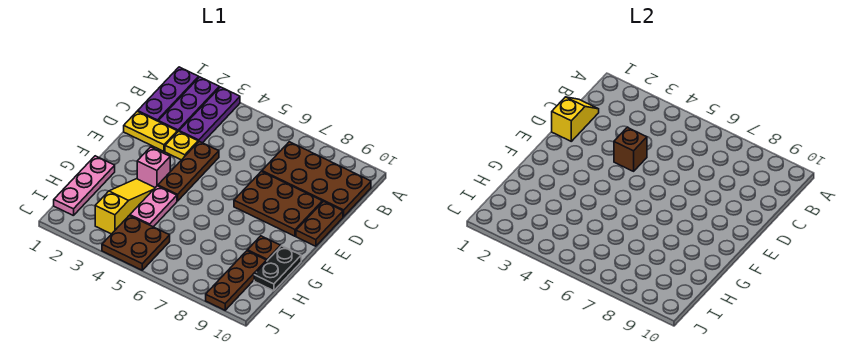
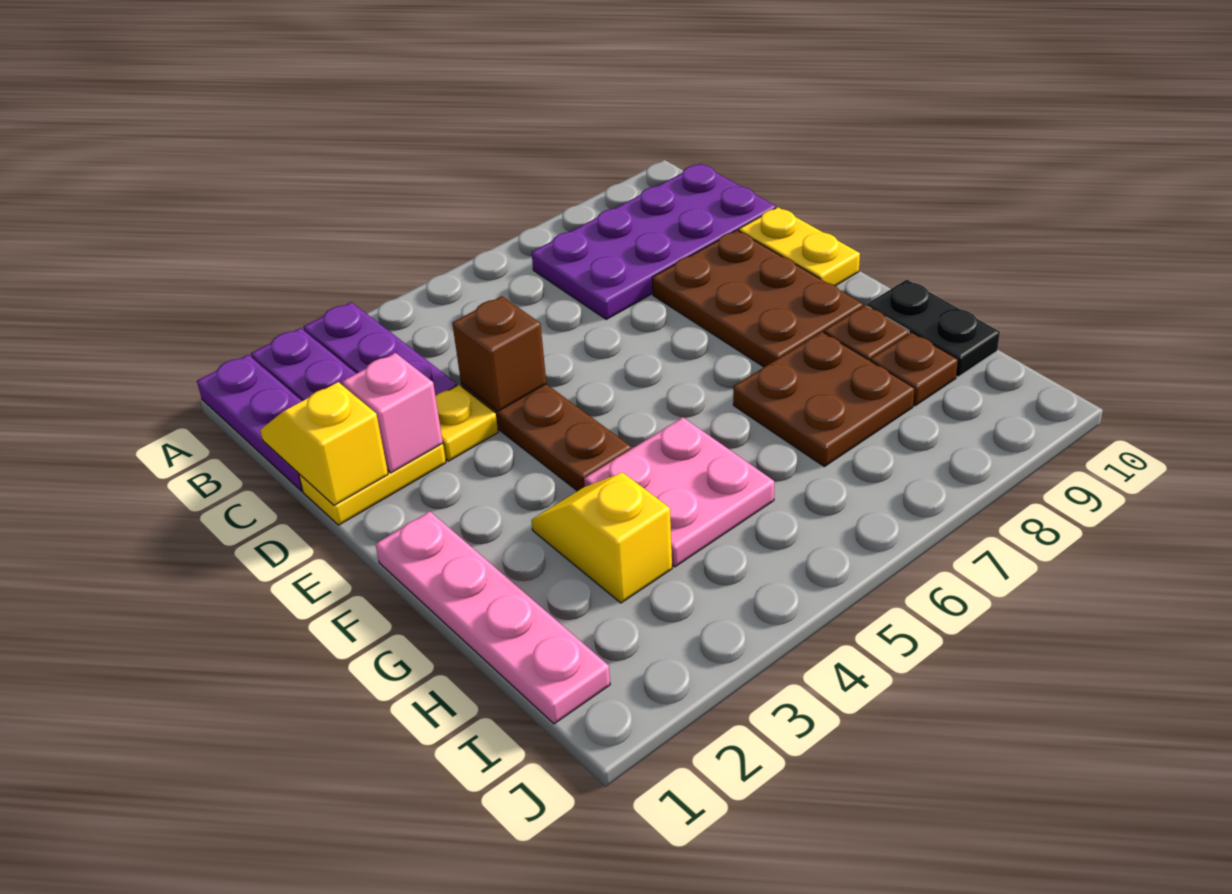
brown plate B7:C10 level 1 -> purple plate B7:C10 level 1
brown plate D7:E9 level 1 -> brown plate D8:F9 level 1
brown plate D10:E10 level 1 -> yellow plate D10:E10 level 1
pink brick F3 level 1 -> pink brick D2 level 2
pink plate G1:I1 level 1 -> pink plate F1:I1 level 1
yellow slope G3:I3 level 1 top I -> yellow slope G3:H3 level 1 top H
pink plate G4:H4 level 1 -> pink plate G4:H5 level 1
brown plate H9:J9 level 1 -> brown plate H9 level 1
brown plate I4:J5 level 1 -> brown plate G7:H8 level 1

